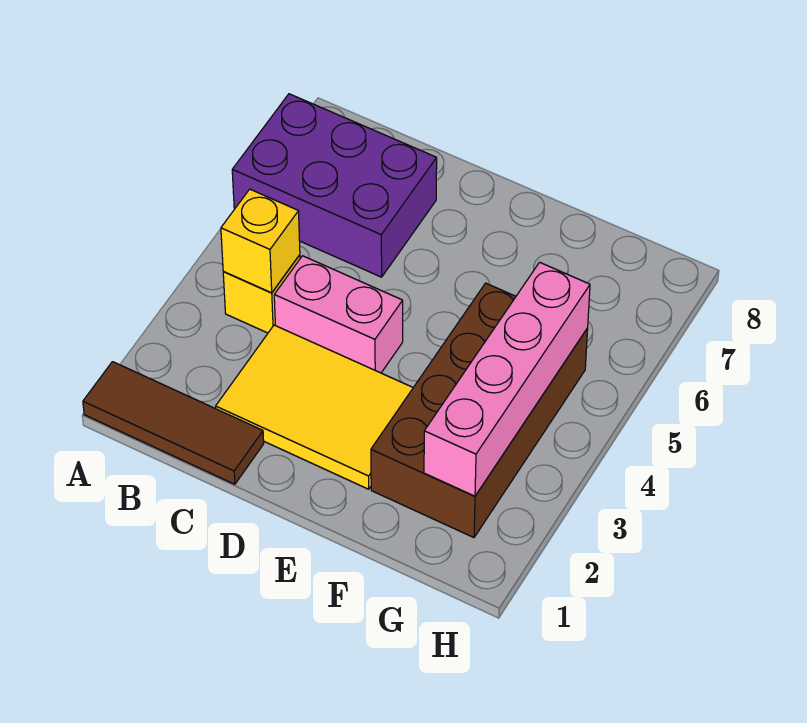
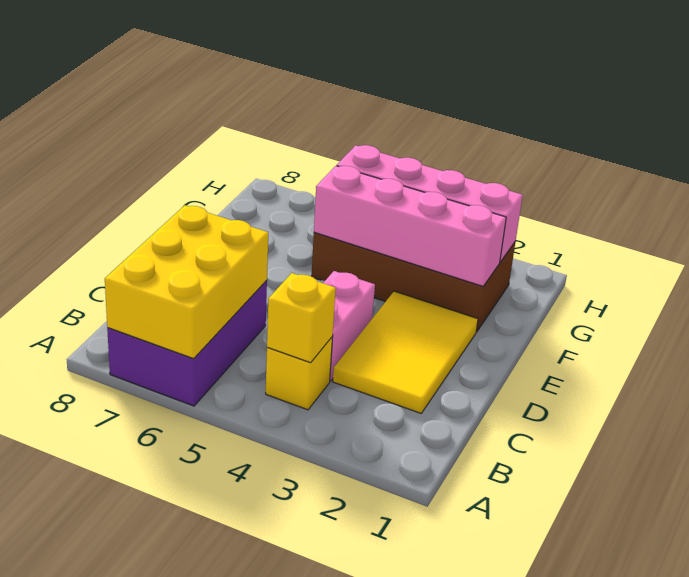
brown tile A1:C1 level 1 -> none
none -> yellow brick A6:C7 level 2
none -> pink brick F2:F5 level 2

